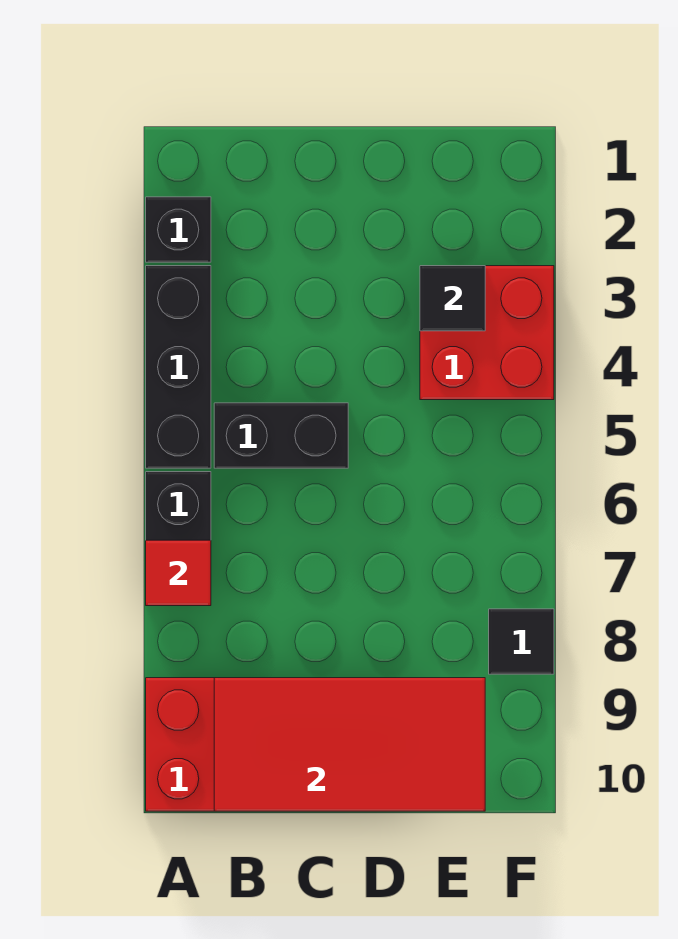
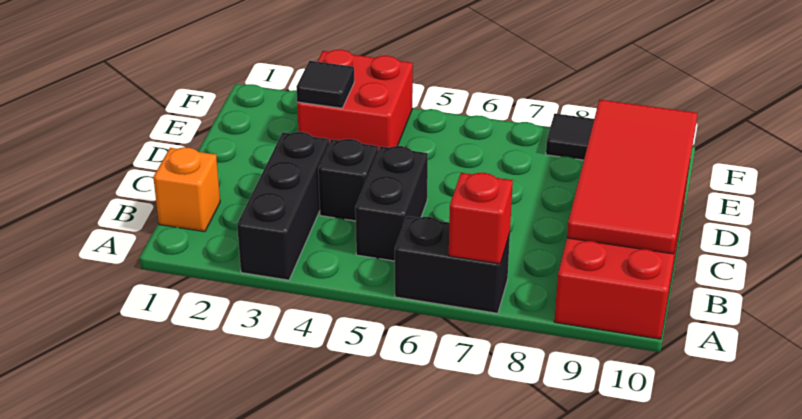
black brick A2 level 1 -> black brick C4 level 1
black brick A3:A5 level 1 -> black brick A3:C3 level 1
red tile A7 level 2 -> red brick A7 level 2
none -> orange brick B1 level 1

